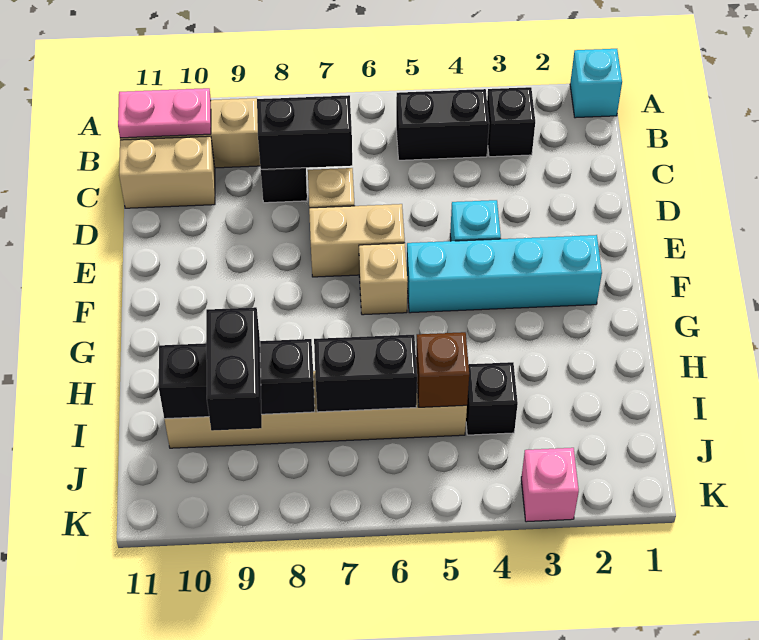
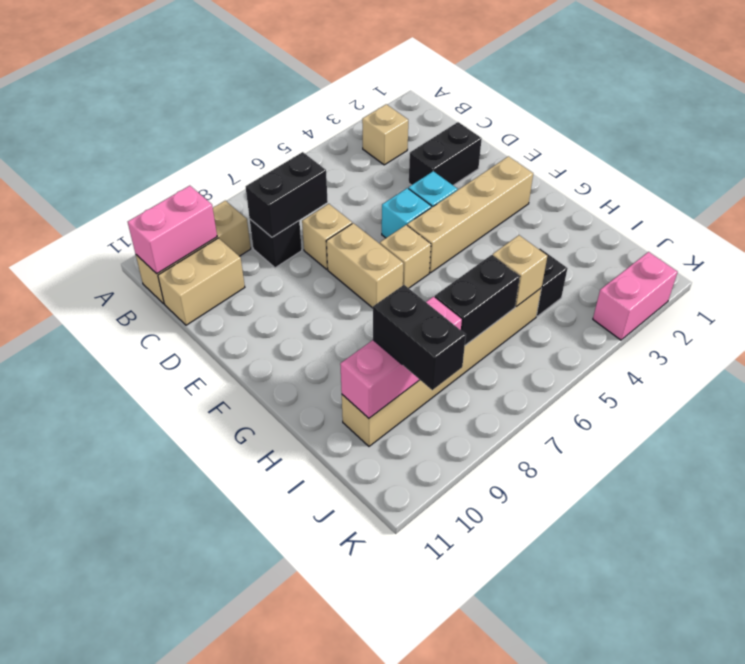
cyan brick A1 level 1 -> cyan brick E5 level 1
black brick B3 level 1 -> tan brick B3 level 1
black brick B4:B5 level 1 -> black brick D2:D3 level 1
pink plate B10:B11 level 2 -> pink brick B10:B11 level 2
tan brick E6:E7 level 1 -> tan brick E7:F7 level 1
cyan brick F2:F5 level 1 -> tan brick F2:F5 level 1
brown brick I5 level 2 -> tan brick I5 level 2
black brick I8:I10 level 2 -> pink brick I8:I10 level 2
pink brick K3 level 1 -> pink brick K2:K3 level 1

